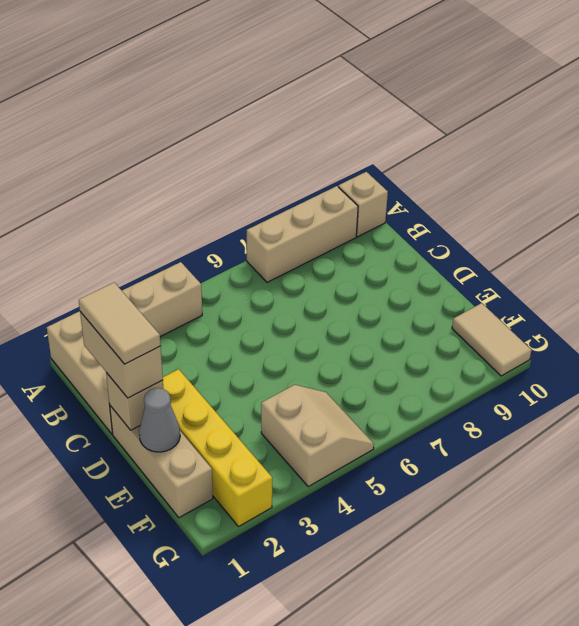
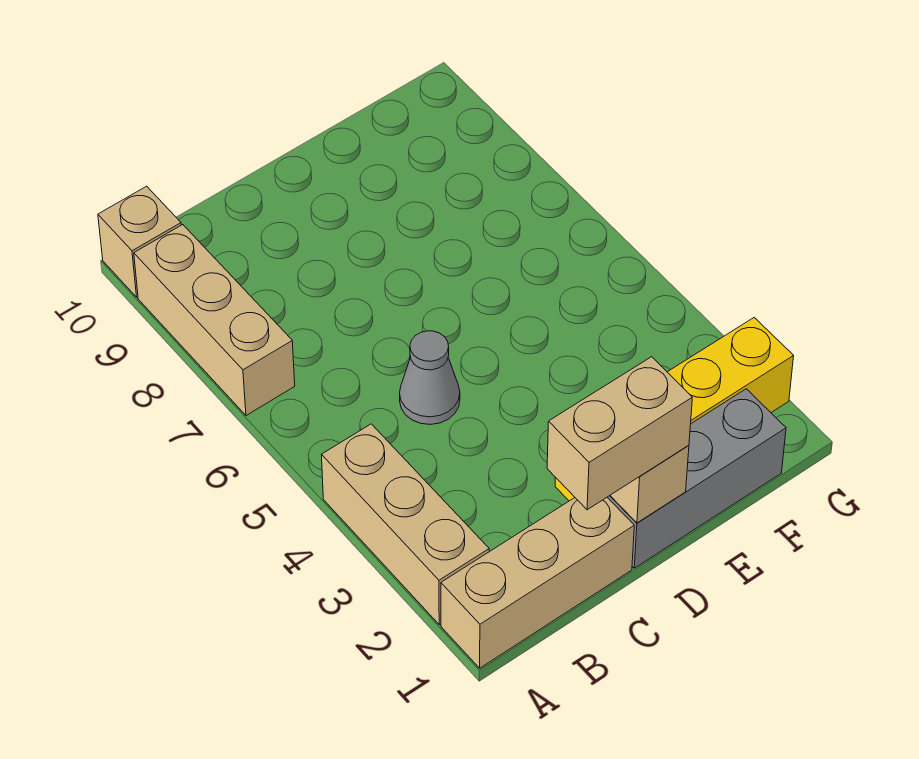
tan tile C1:D1 level 4 -> none
tan brick D1:F1 level 1 -> grey brick D1:F1 level 1
grey cone E1 level 2 -> grey cone C5 level 1
tan slope F4:G5 level 1 top 4 -> none
tan tile F10:G10 level 1 -> none

